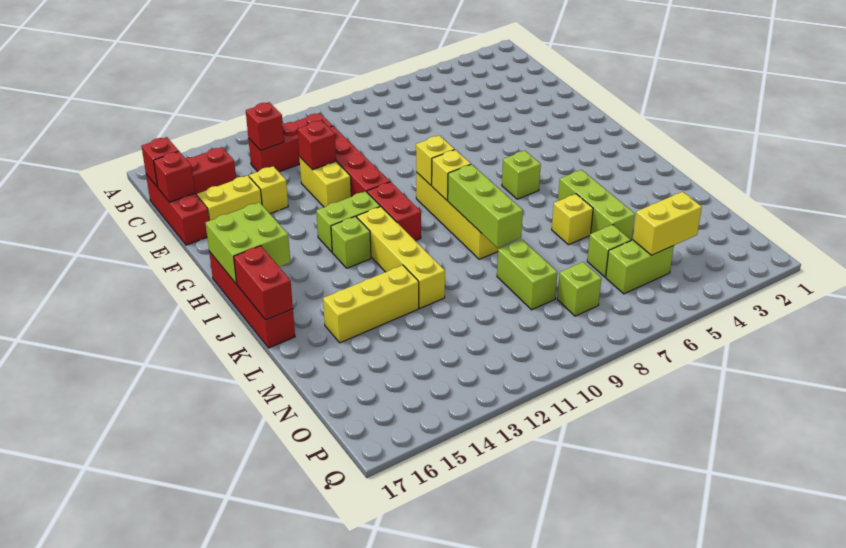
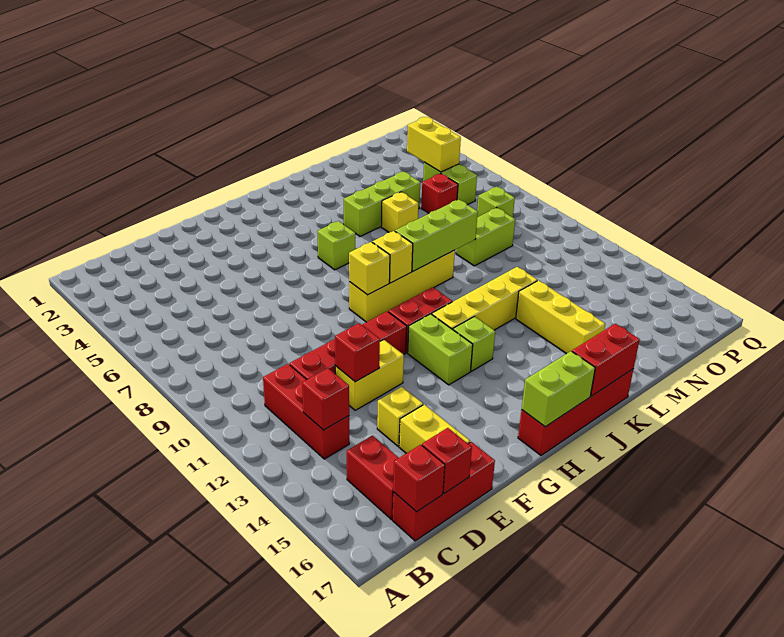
lime brick H16:I17 level 2 -> lime brick H17:I17 level 2
lime brick N6 level 1 -> red brick N6 level 1

